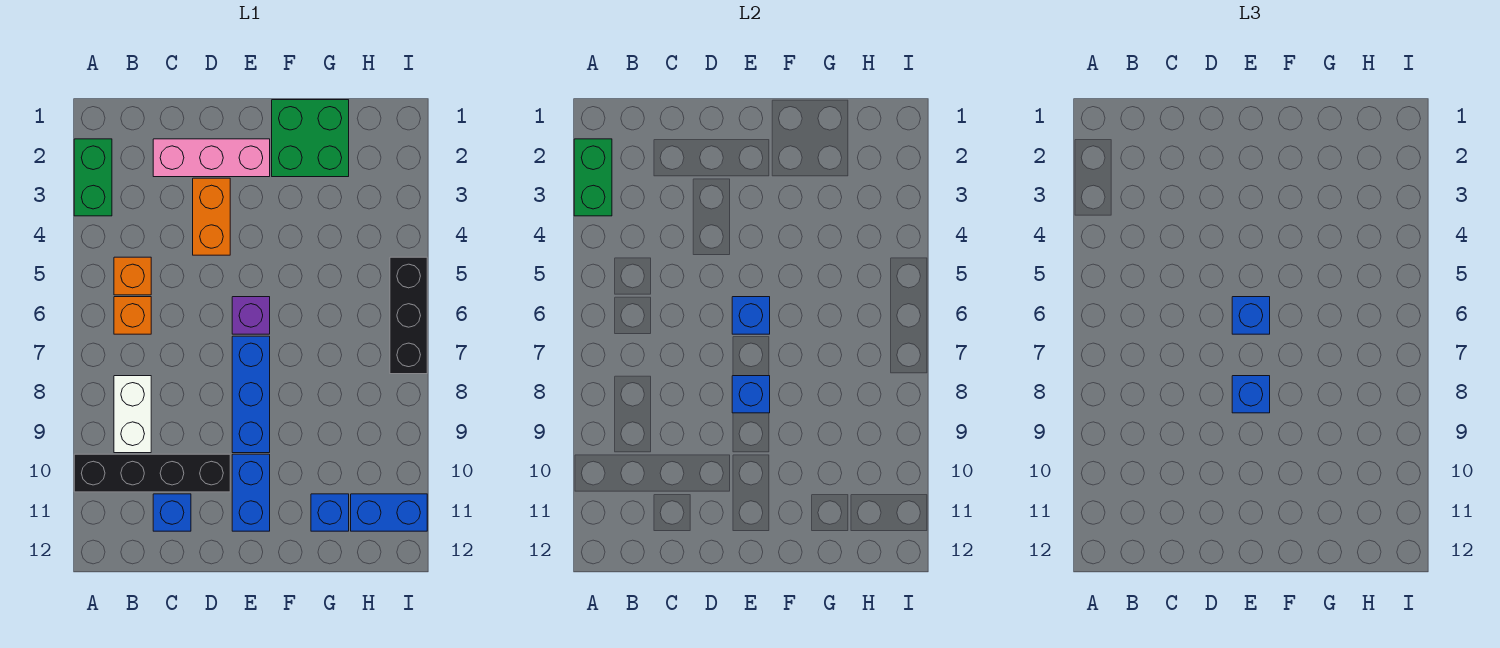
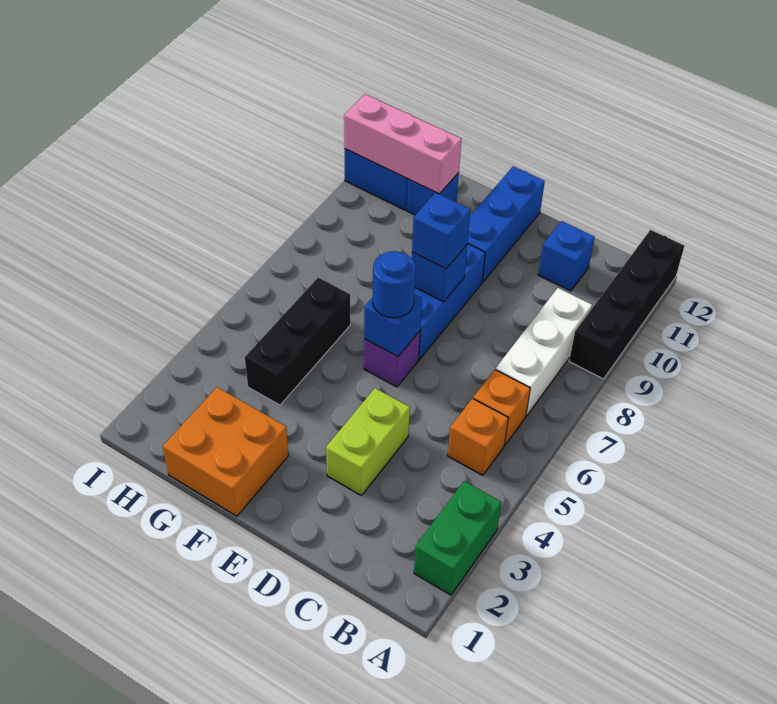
green brick A2:A3 level 2 -> none
black brick A10:D10 level 1 -> black brick A9:A12 level 1
white brick B8:B9 level 1 -> white brick B7:B9 level 1
pink brick C2:E2 level 1 -> pink brick G11:I11 level 2
orange brick D3:D4 level 1 -> lime brick D3:D4 level 1
blue brick E6 level 3 -> blue round brick E6 level 3
blue brick E10:E11 level 1 -> blue brick E10:E12 level 1
green brick F1:G2 level 1 -> orange brick F1:G2 level 1
black brick I5:I7 level 1 -> black brick G4:G6 level 1

